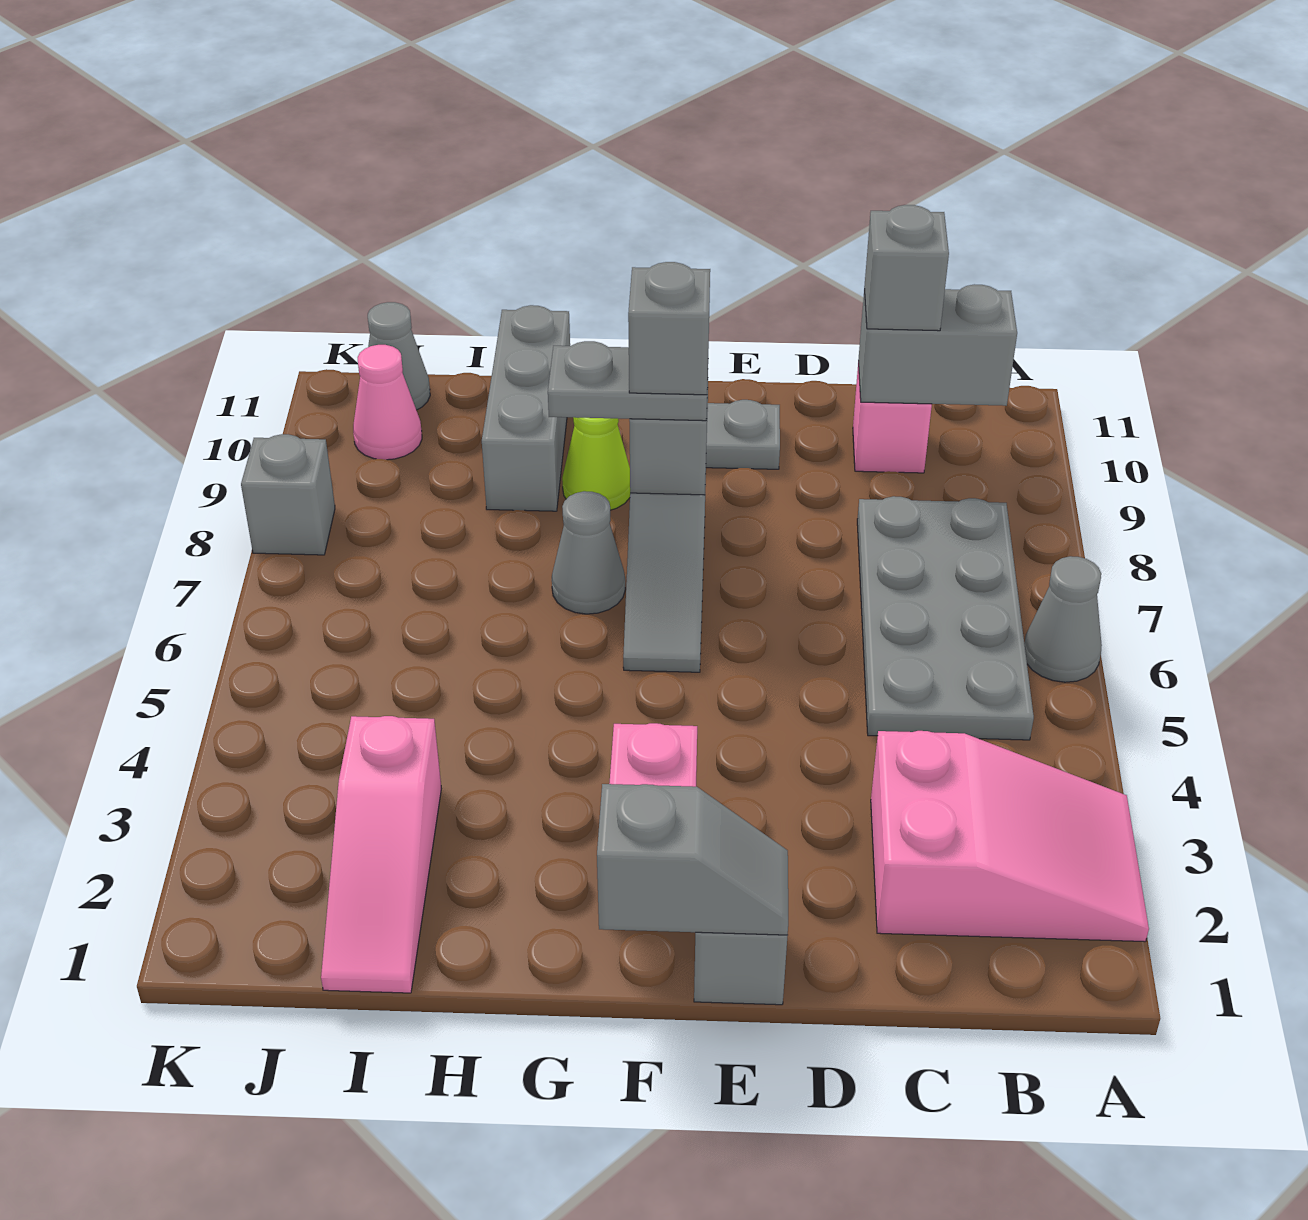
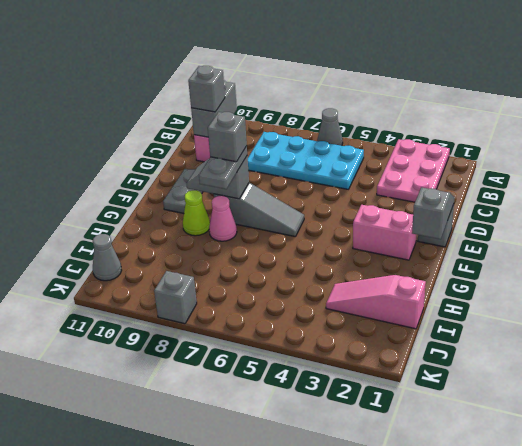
pink slope A2:C3 level 1 top C -> pink plate A2:C3 level 1
grey plate B5:C8 level 1 -> cyan plate B5:C8 level 1
grey cone G7 level 1 -> none
grey brick H9:H11 level 1 -> none
pink slope I1:I3 level 1 top 3 -> pink slope I1:I3 level 1 top 1
pink cone J10 level 1 -> pink cone G8 level 1

